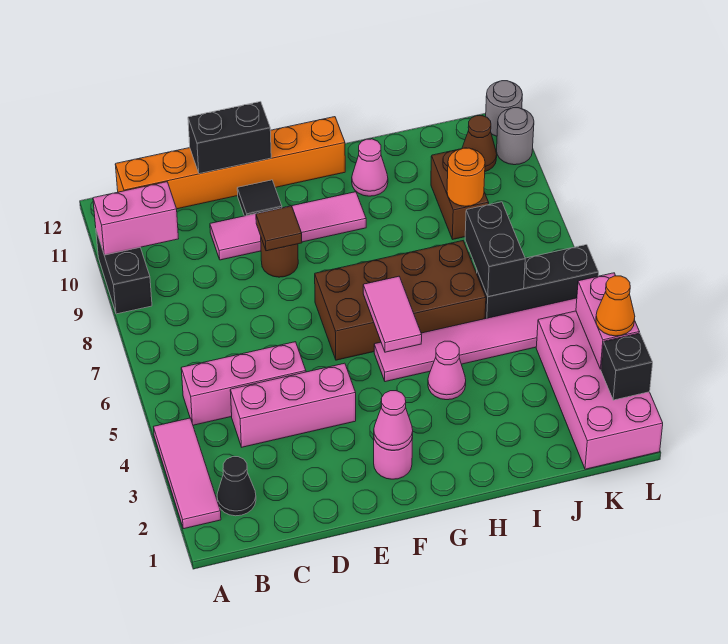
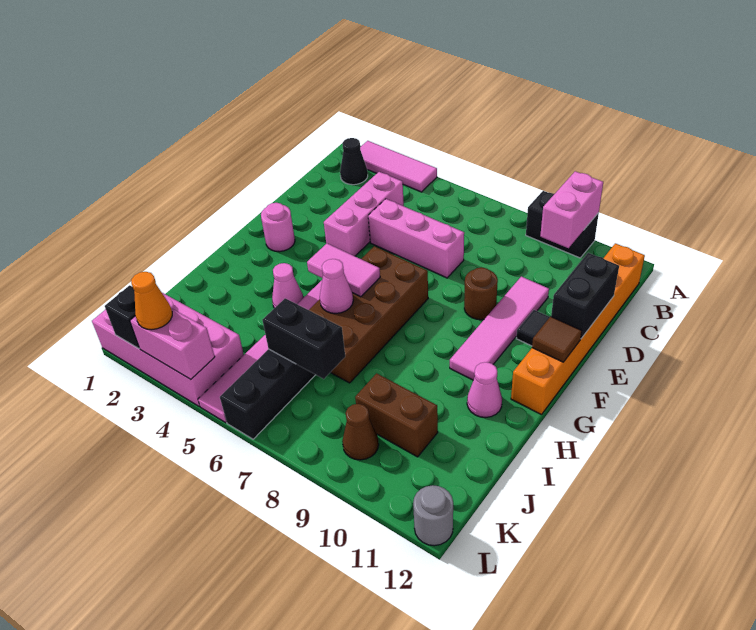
pink brick B5:D5 level 1 -> pink brick D5:D7 level 1
brown tile E9 level 2 -> brown tile F12 level 2
pink cone F2 level 2 -> pink cone H6 level 2
orange round brick J9 level 2 -> none
brown cone K11 level 1 -> brown cone K9 level 1
grey round brick L11 level 1 -> none

